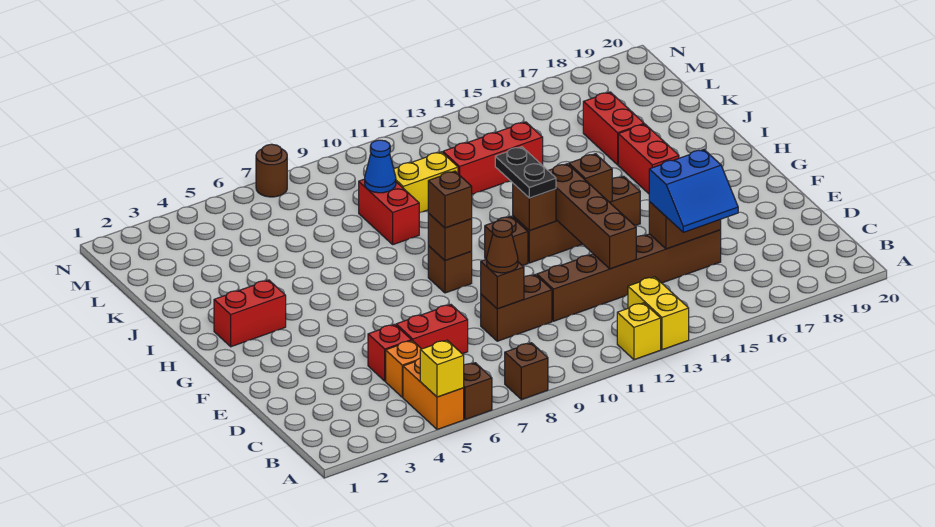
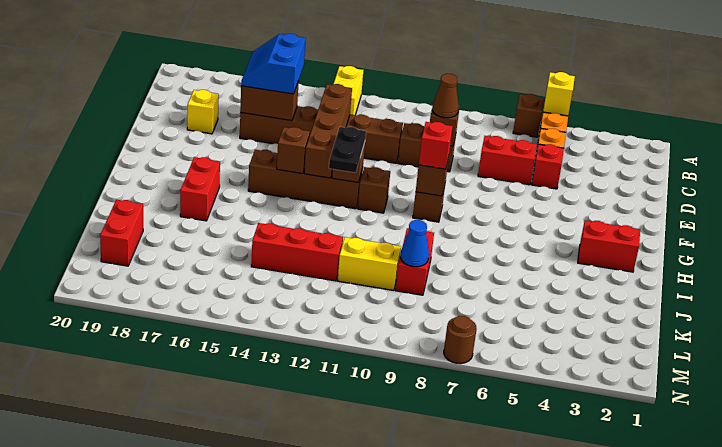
brown brick A8 level 1 -> none
yellow brick A12 level 1 -> yellow brick D18 level 1
blue slope C15:D16 level 3 top D -> blue slope C15:D16 level 3 top 15
brown brick G9 level 3 -> red brick G9 level 3
red brick J17:K17 level 1 -> red brick K19:L19 level 1

